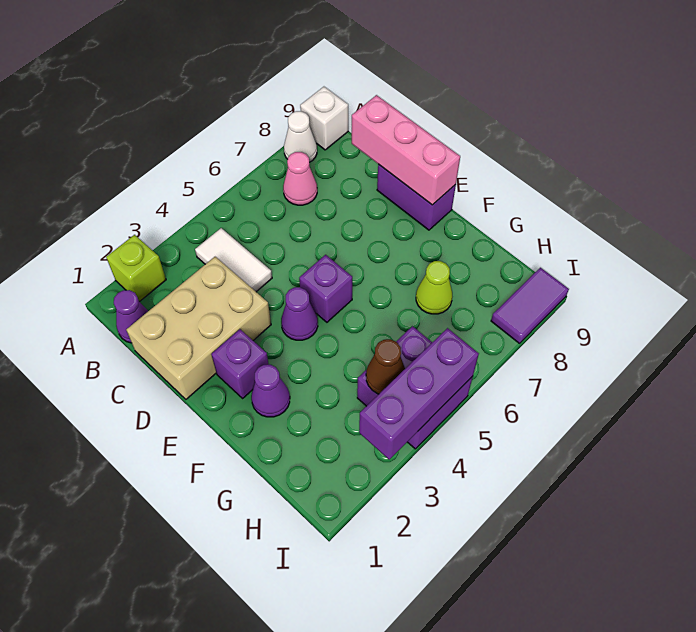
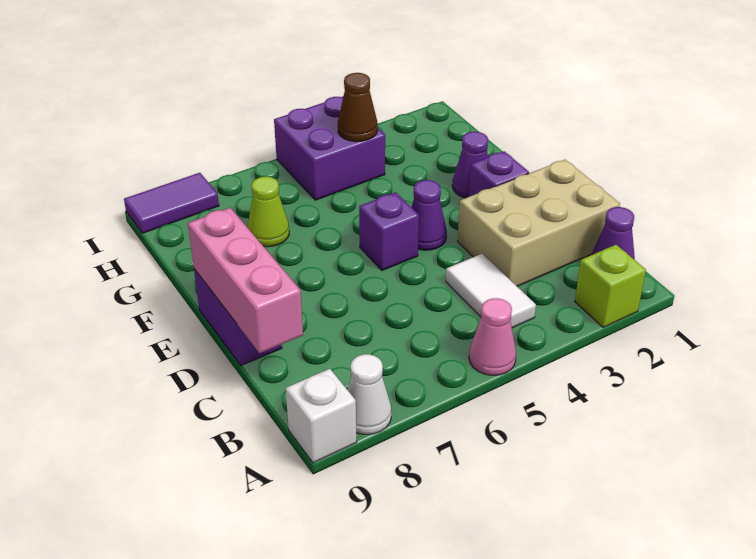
pink cone B7 level 1 -> pink cone A5 level 1
purple brick I3:I5 level 2 -> none

